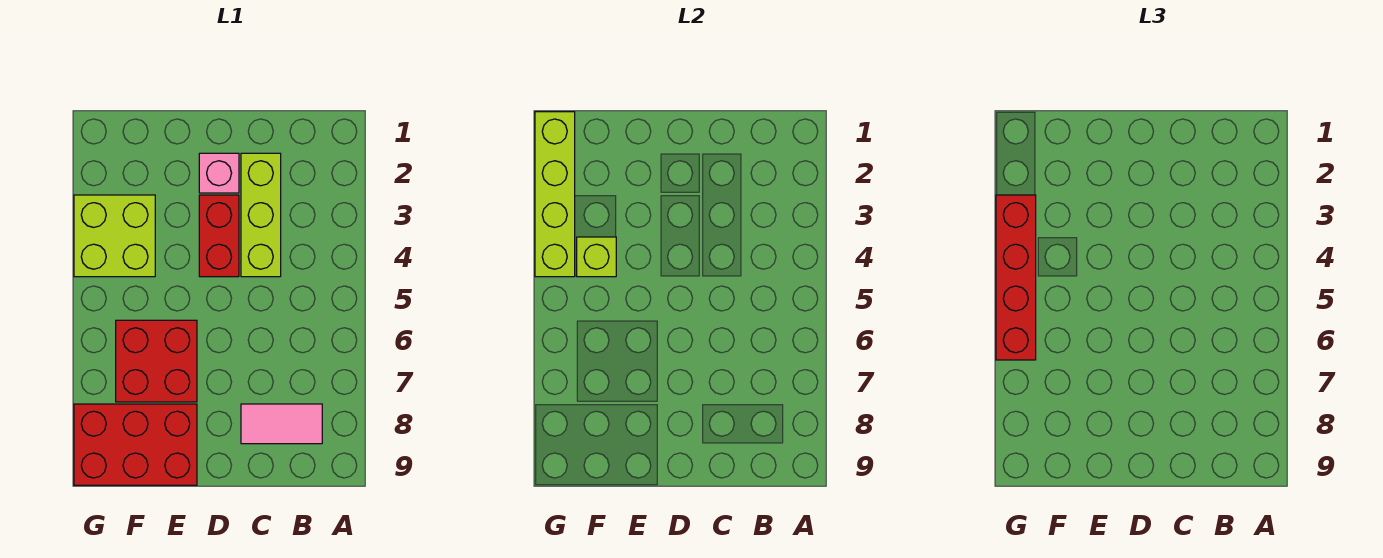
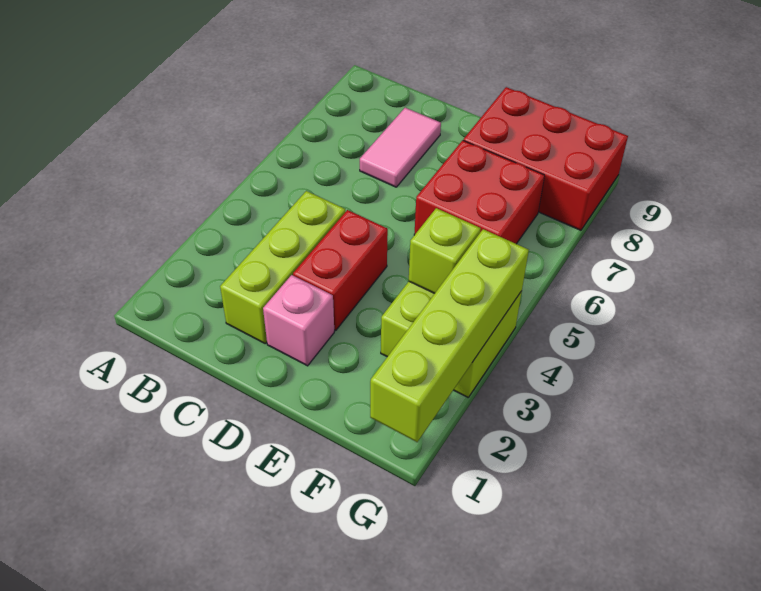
pink tile B8:C8 level 1 -> pink tile C7:C8 level 1
red brick G3:G6 level 3 -> none

